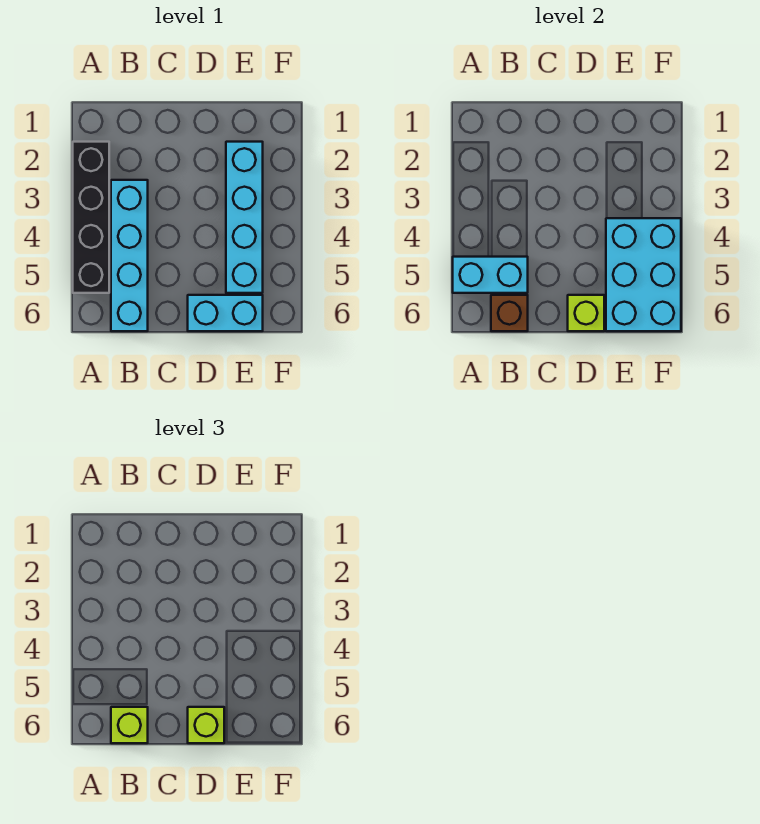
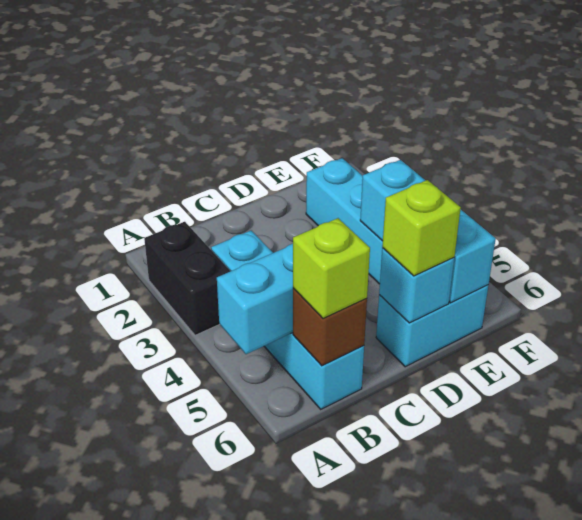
black brick A2:A5 level 1 -> black brick A2:A3 level 1
lime brick D6 level 2 -> cyan brick D6 level 2
cyan brick E4:F6 level 2 -> cyan brick E4:E6 level 2

